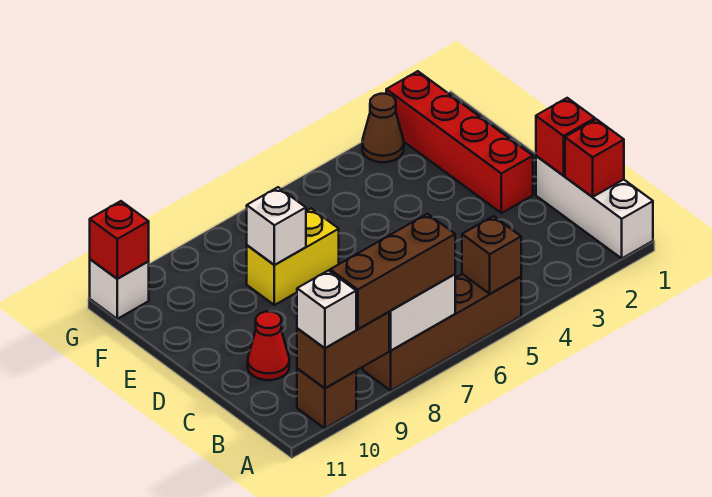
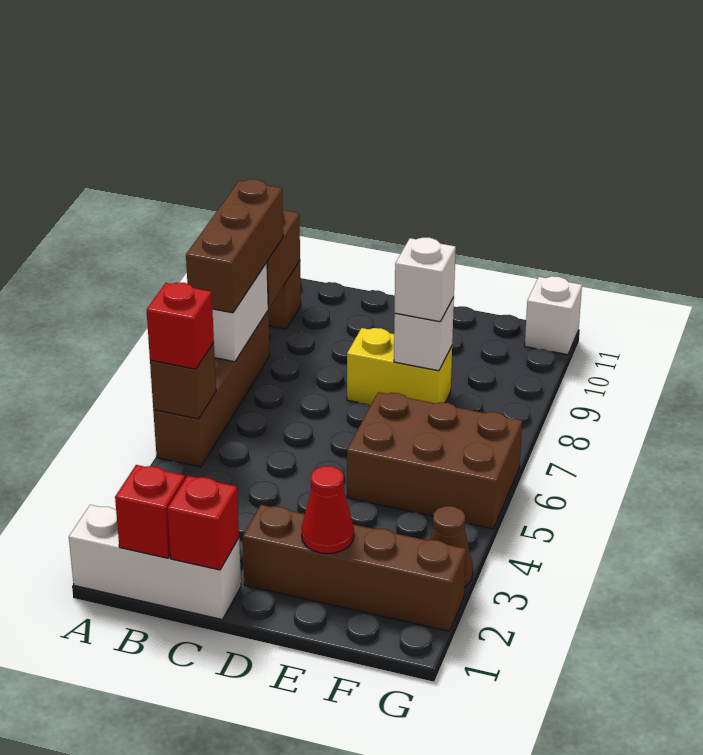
white brick A10 level 3 -> white brick E8 level 3
red cone C10 level 1 -> red cone E2 level 2
red brick D2:G2 level 1 -> brown brick D2:G2 level 1
none -> brown brick E5:G6 level 1
yellow brick E7:E8 level 1 -> yellow brick D8:E8 level 1
red brick G11 level 2 -> red brick A5 level 3

